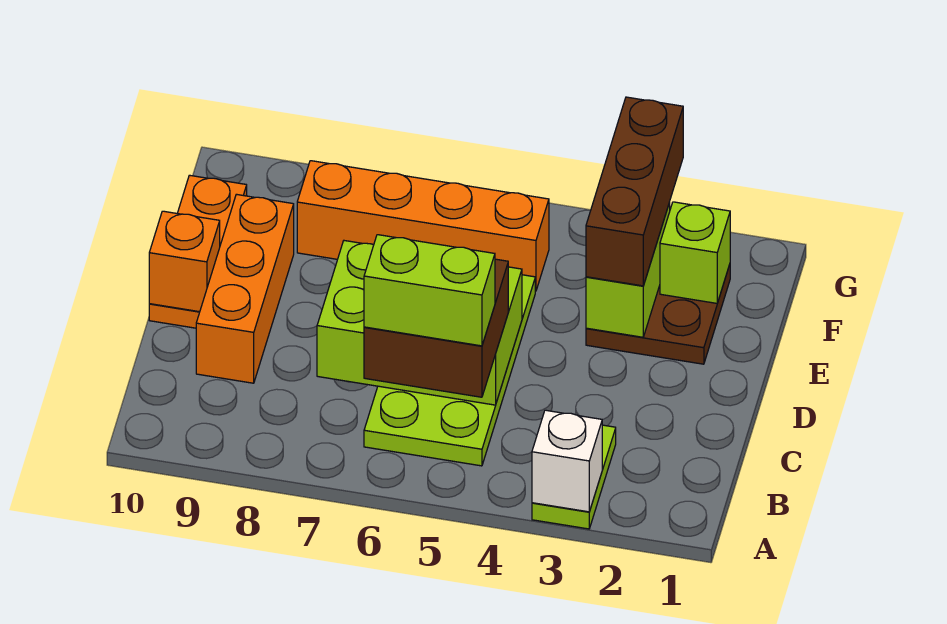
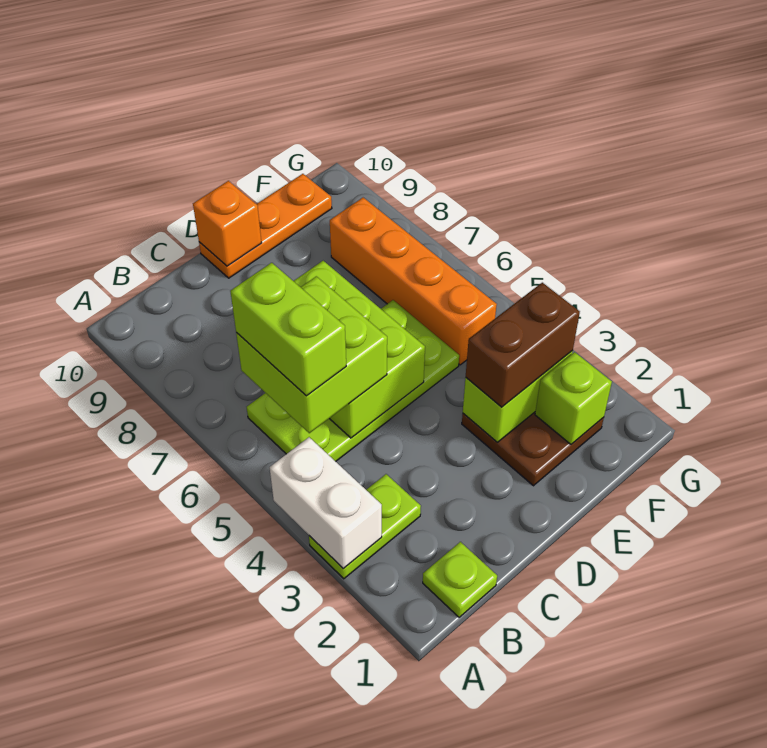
white brick A3 level 2 -> white brick A3:A4 level 2
none -> lime plate B1 level 1
brown brick B5:C6 level 3 -> lime brick B5:C6 level 3
orange brick C9:E9 level 1 -> none
brown brick E3:G3 level 3 -> brown brick E3:F3 level 3

